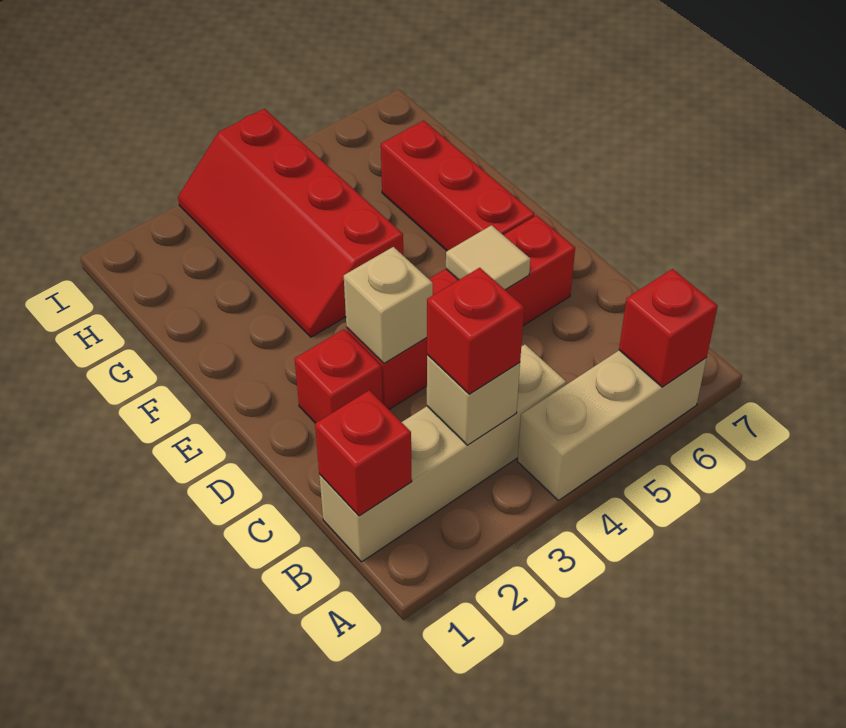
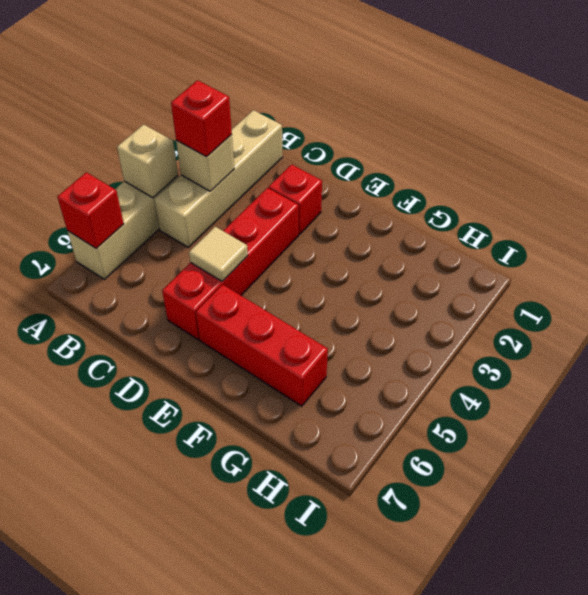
red brick B1 level 2 -> none
tan brick D3 level 2 -> tan brick A4 level 2
red slope F3:I4 level 1 top 4 -> none

